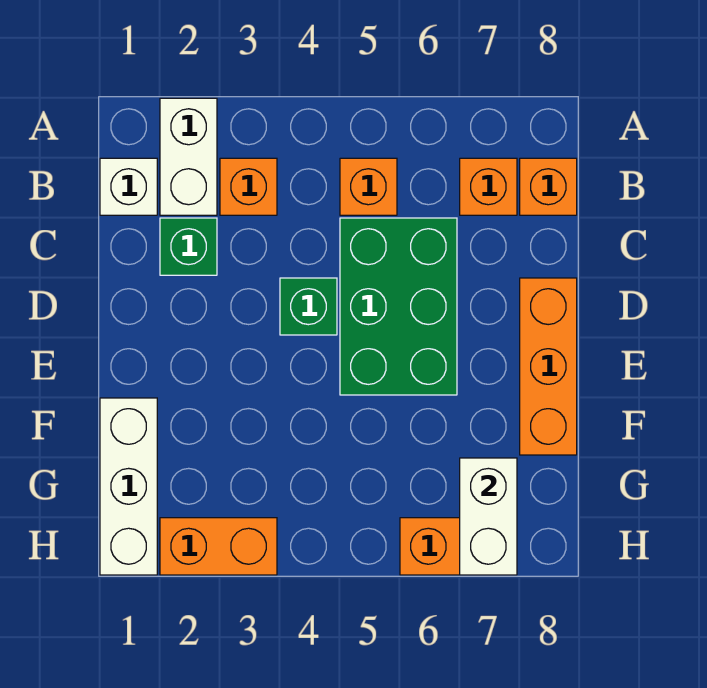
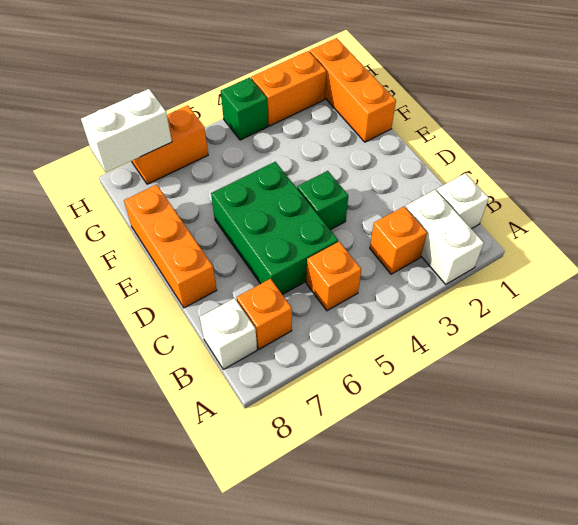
orange brick B8 level 1 -> white brick B8 level 1
green brick C2 level 1 -> green brick H4 level 1
white brick F1:H1 level 1 -> orange brick F1:H1 level 1
white brick G7:H7 level 2 -> white brick H7:H8 level 2

